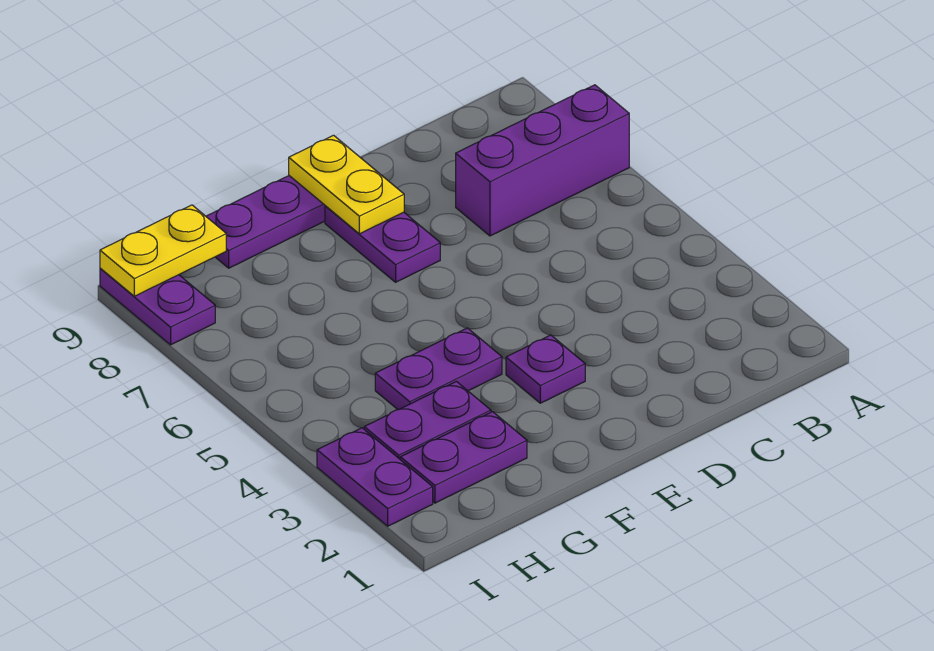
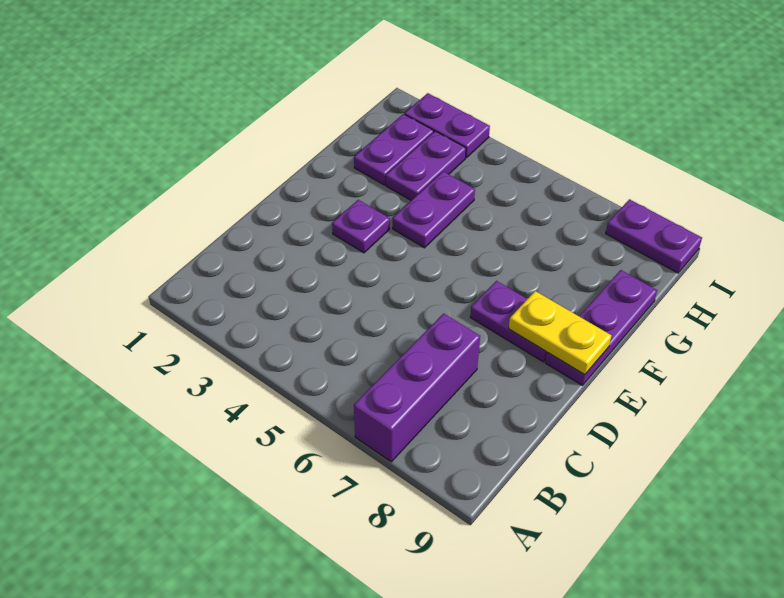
yellow plate H9:I9 level 2 -> none

